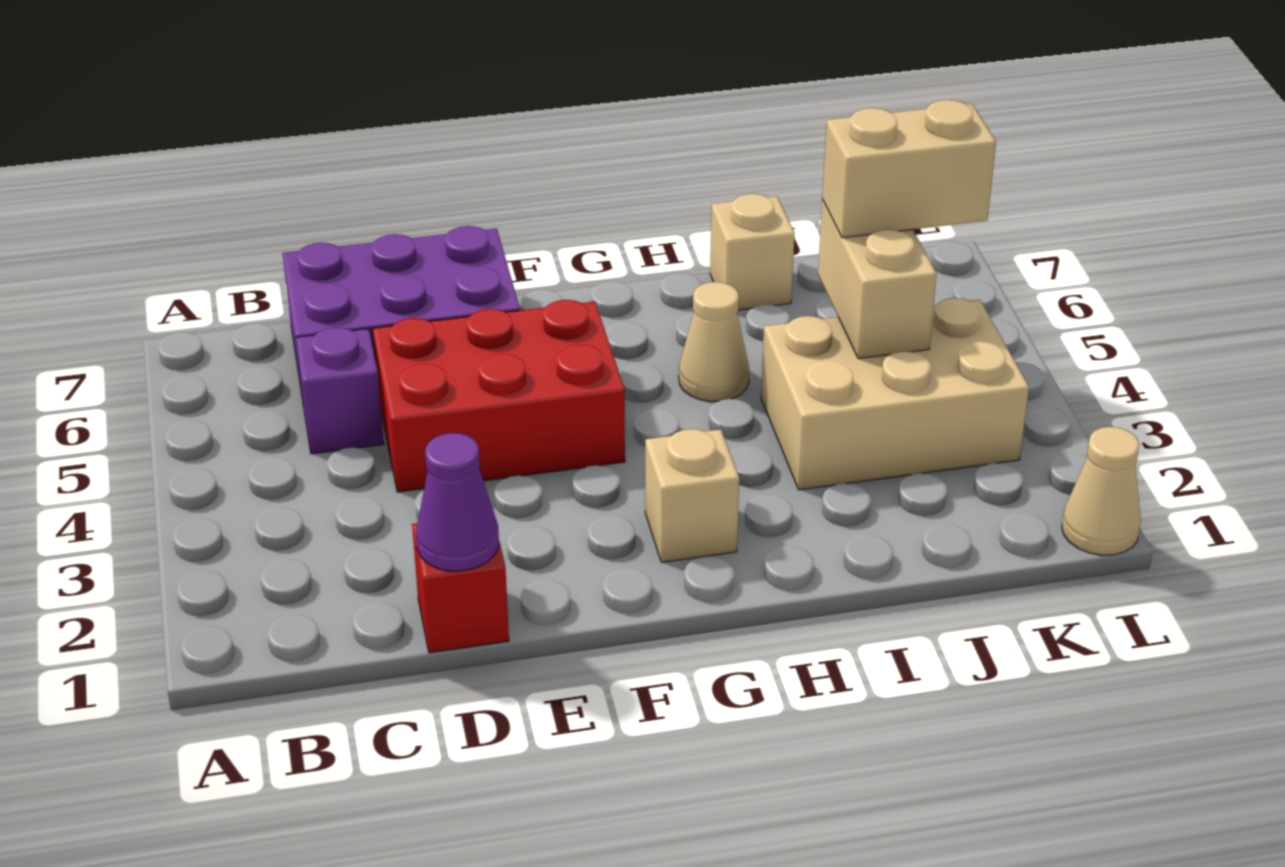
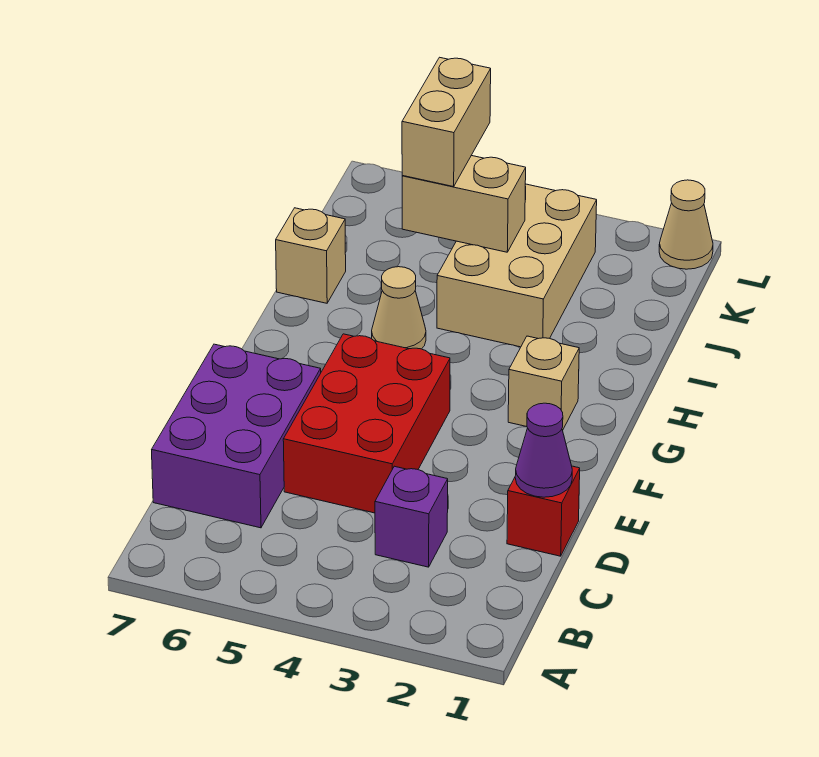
purple brick C5 level 1 -> purple brick C3 level 1

